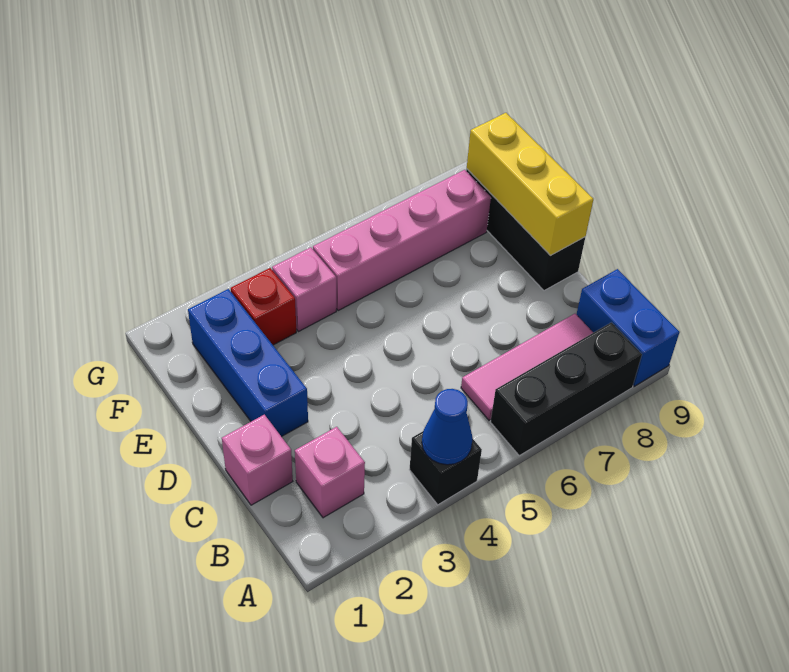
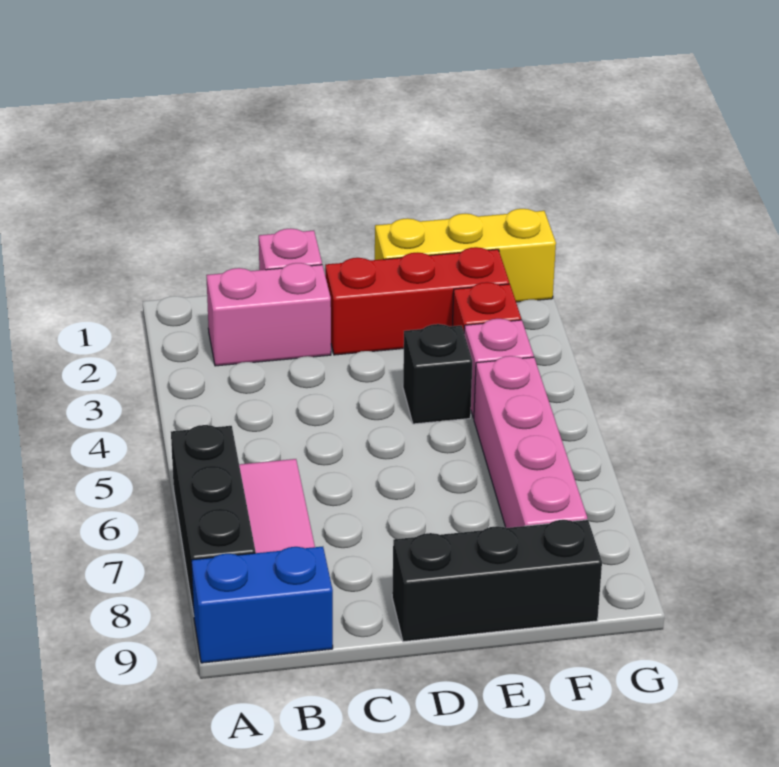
black brick A4 level 1 -> black brick E4 level 1
blue cone A4 level 2 -> none
pink brick B2 level 1 -> pink brick B2:C2 level 1
blue brick D2:F2 level 1 -> red brick D2:F2 level 1
yellow brick D9:F9 level 2 -> yellow brick E1:G1 level 1

